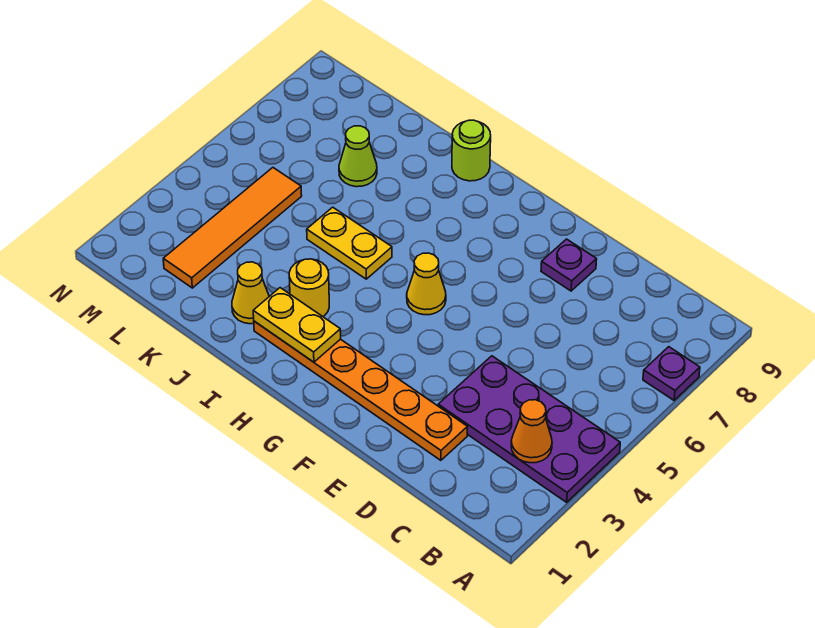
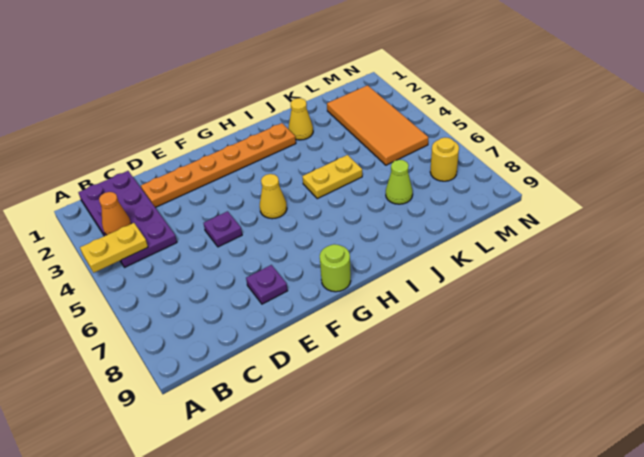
purple plate A3:D4 level 1 -> purple plate B1:C4 level 1
purple plate A7 level 1 -> purple plate E5 level 1
yellow plate H2:I2 level 2 -> yellow plate A4:B4 level 2
yellow round brick I3 level 1 -> yellow round brick M7 level 1
lime round brick I9 level 1 -> lime round brick G9 level 1
orange tile L2:L5 level 1 -> orange tile L2:M5 level 1

